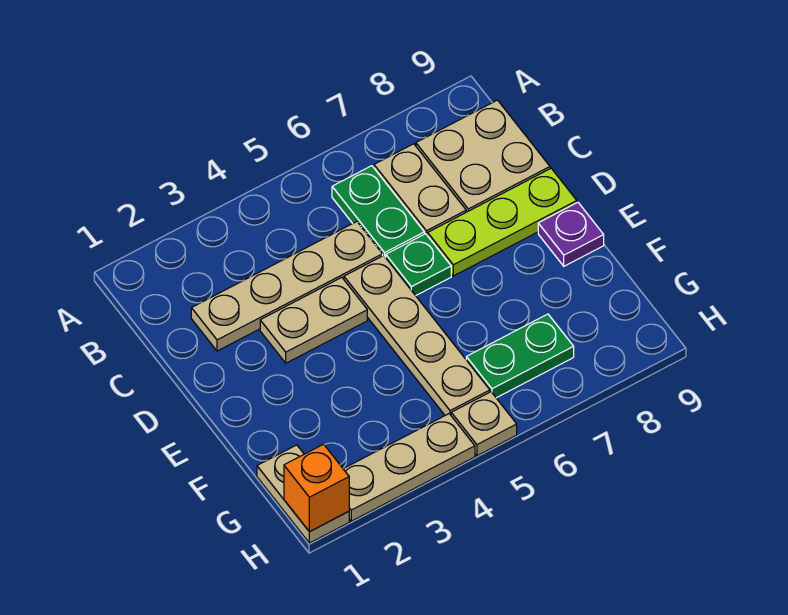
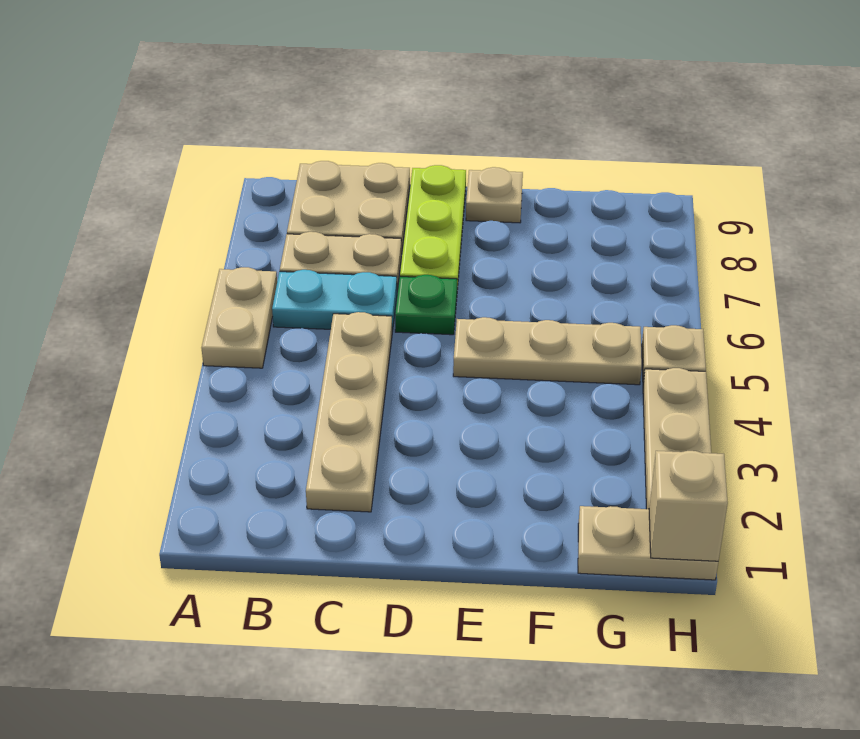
green plate B6:C6 level 1 -> cyan plate B6:C6 level 1
tan plate D3:D4 level 1 -> tan plate A5:A6 level 1
tan plate D5:G5 level 1 -> tan plate E5:G5 level 1
purple plate E9 level 1 -> tan plate E9 level 1
green plate G6:G7 level 1 -> none
orange brick H1 level 2 -> tan brick H1 level 2

